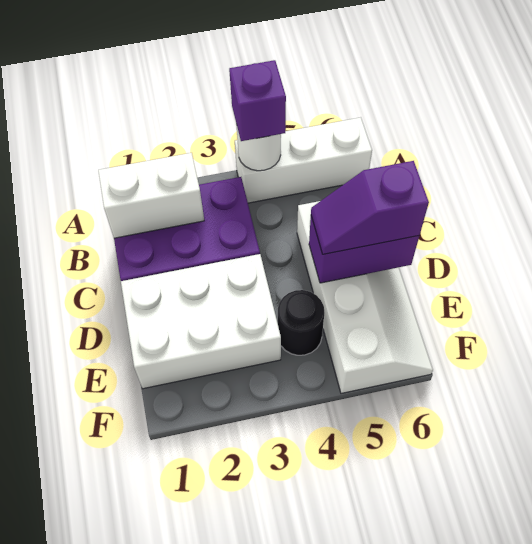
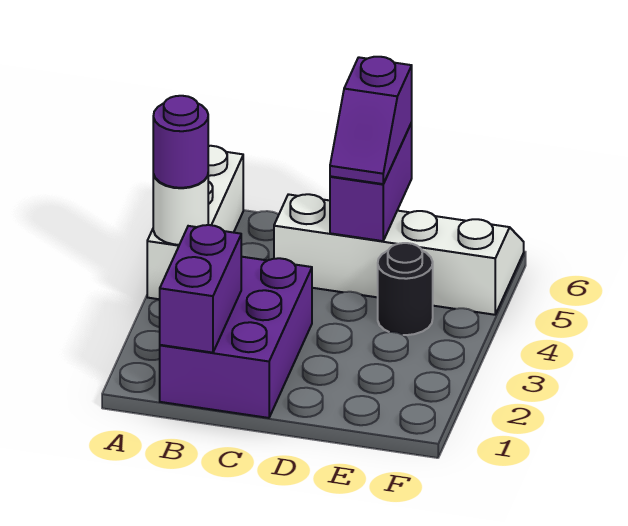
purple brick A4 level 3 -> purple round brick A4 level 3
white brick B1:B2 level 2 -> purple brick B1:B2 level 2
white brick D1:E3 level 1 -> none

